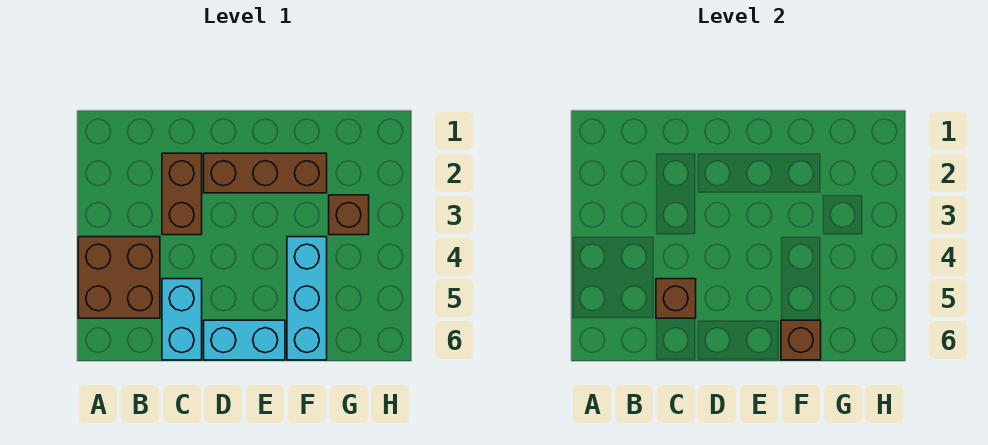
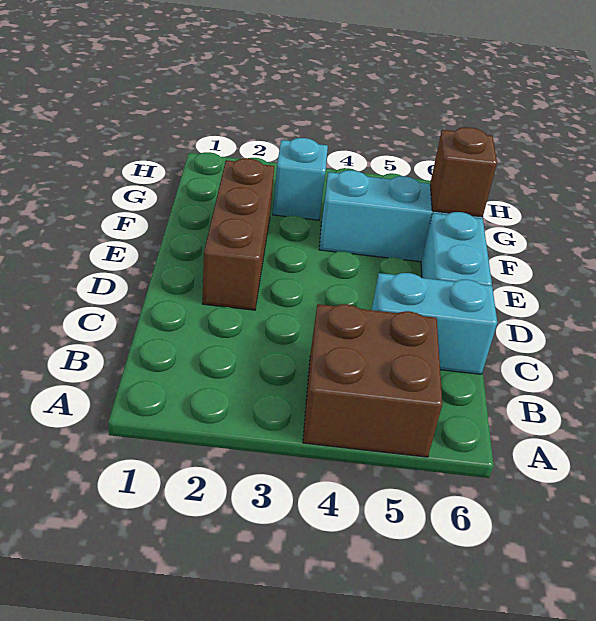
brown brick C2:C3 level 1 -> none
brown brick C5 level 2 -> none
brown brick G3 level 1 -> cyan brick G3 level 1

